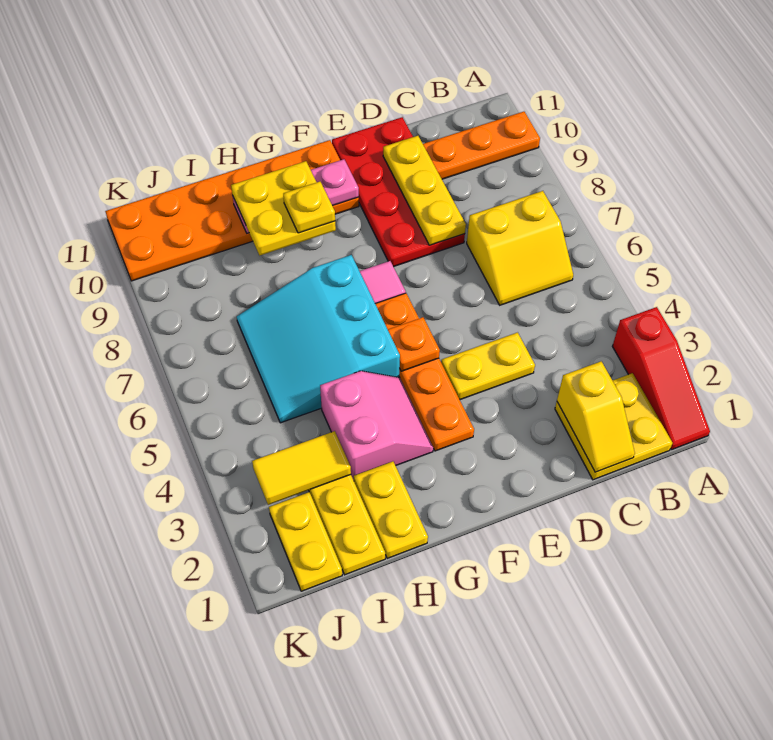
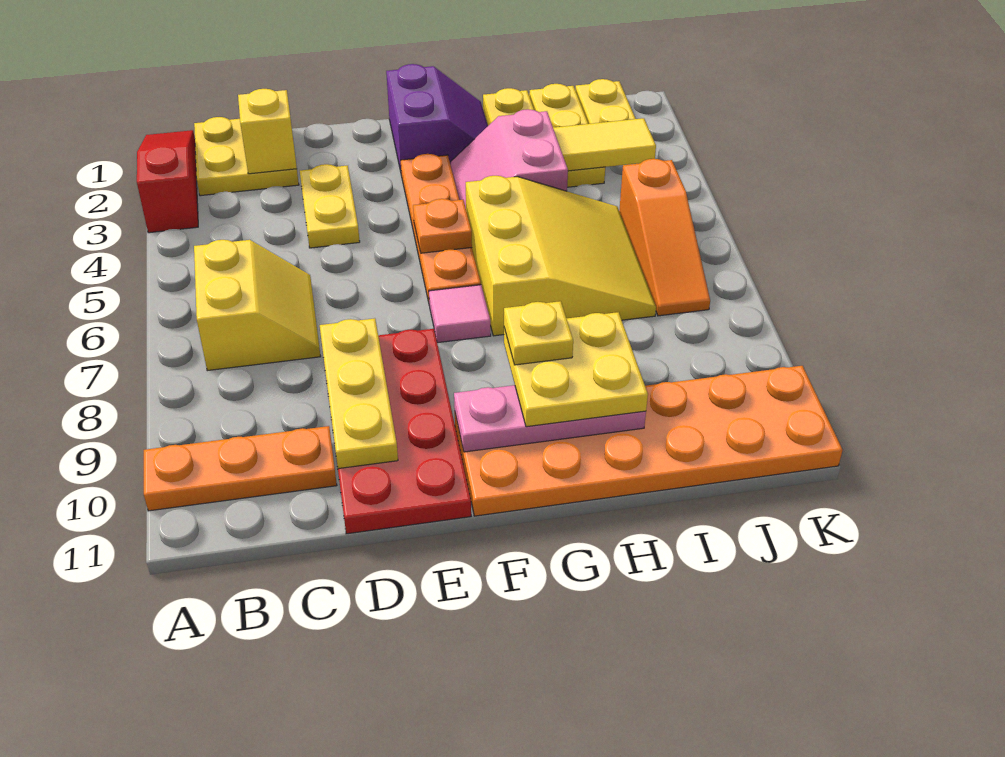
yellow slope B6:C7 level 1 top 7 -> yellow slope B6:C7 level 1 top B
yellow plate D4:E4 level 1 -> yellow plate D3:D4 level 1
none -> purple slope F1:G2 level 1 top F
cyan slope G5:I7 level 1 top G -> yellow slope G5:I7 level 1 top G
none -> orange slope J5:J7 level 1 top 5

